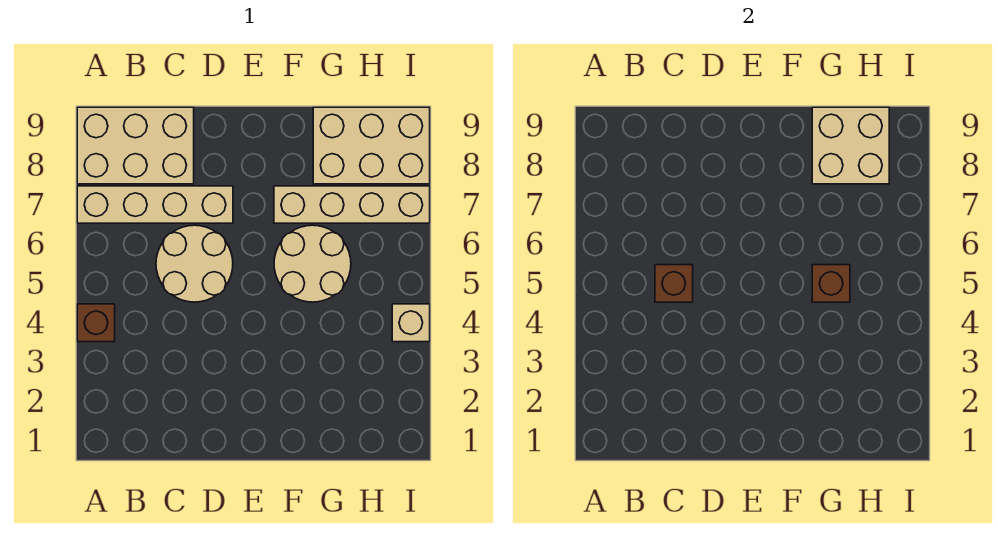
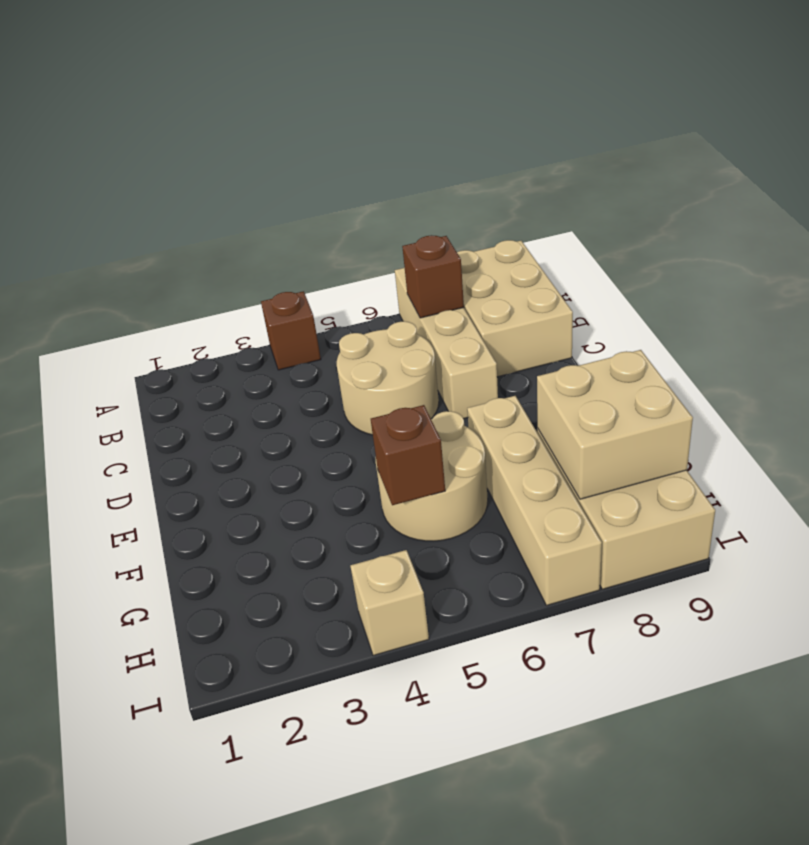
brown brick C5 level 2 -> brown brick B7 level 2

